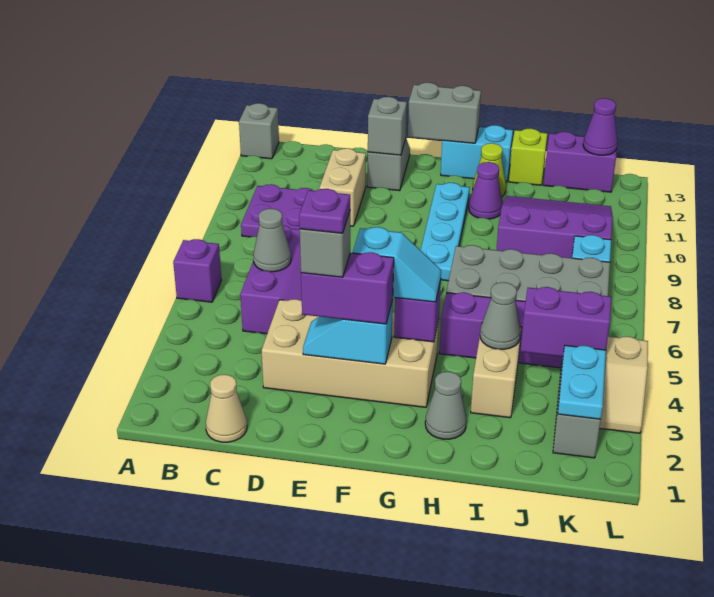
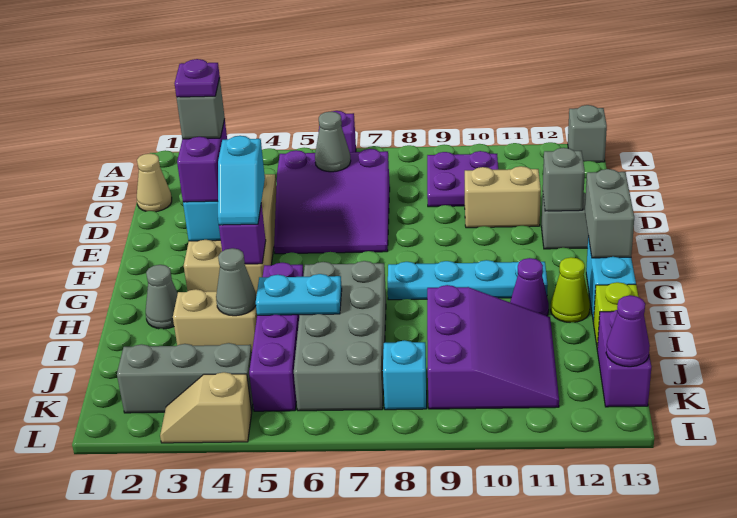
purple brick J4:K4 level 2 -> none
cyan plate K2:K3 level 2 -> cyan plate I5:I6 level 2

